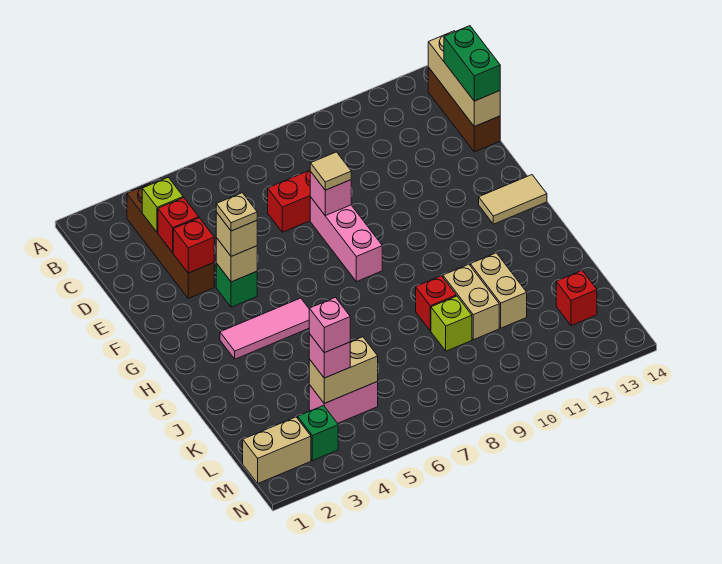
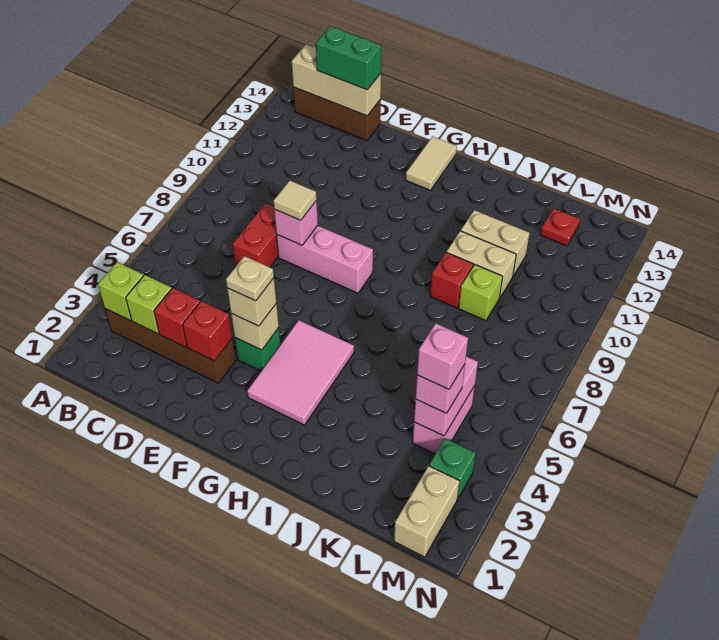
none -> lime brick B3 level 2
pink tile H3:H5 level 1 -> pink tile G3:H5 level 1
tan brick L4:L5 level 2 -> pink brick L4:L5 level 2
red brick L13 level 1 -> red plate L13 level 1

